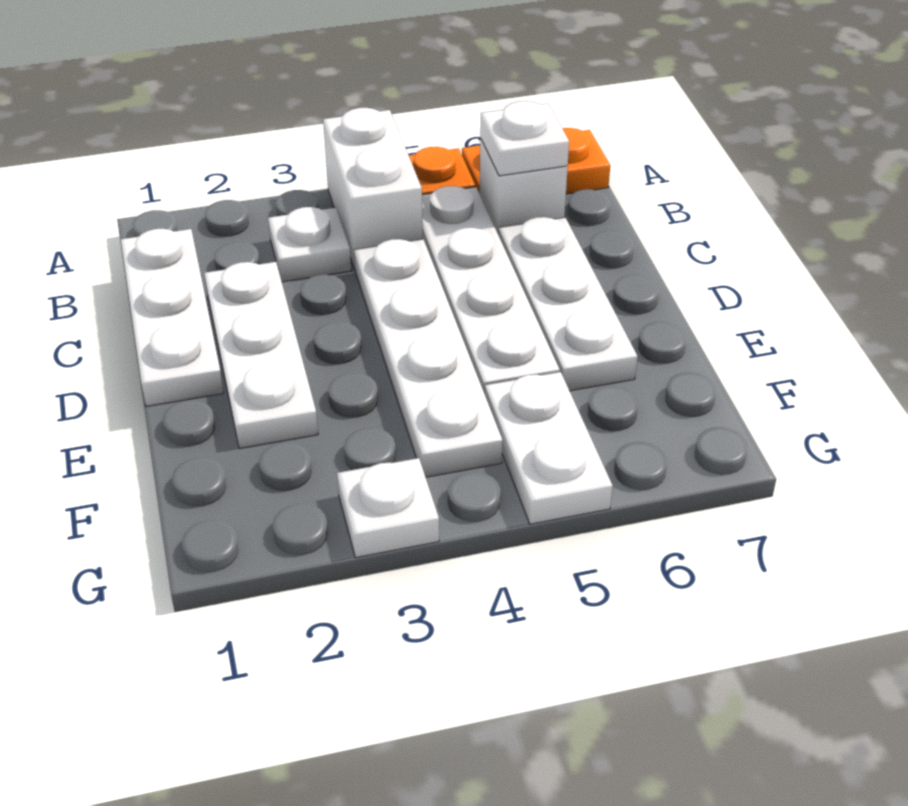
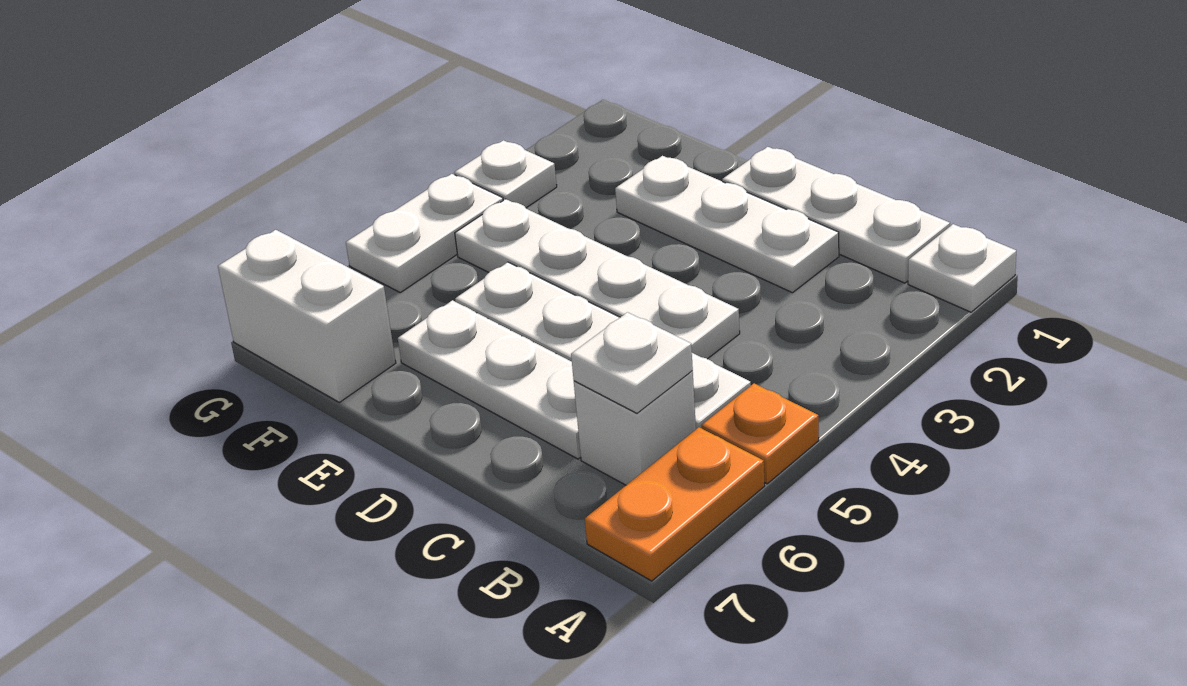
white brick A4:B4 level 1 -> white brick F7:G7 level 1
white plate B3 level 1 -> white plate A1 level 1
white plate F5:G5 level 1 -> white plate G4:G5 level 1

